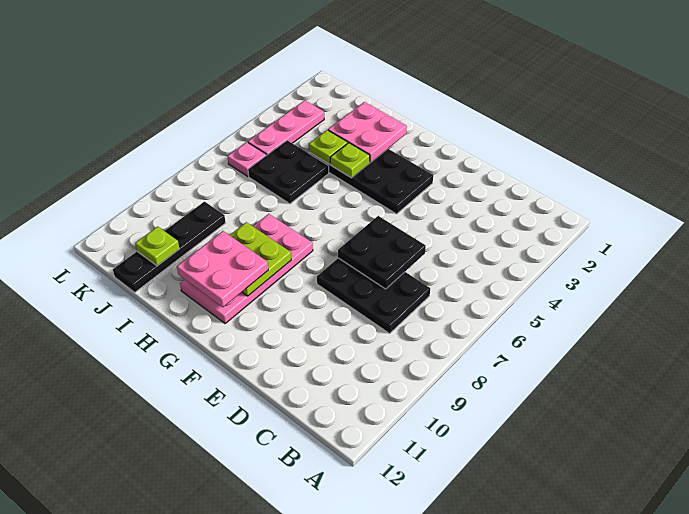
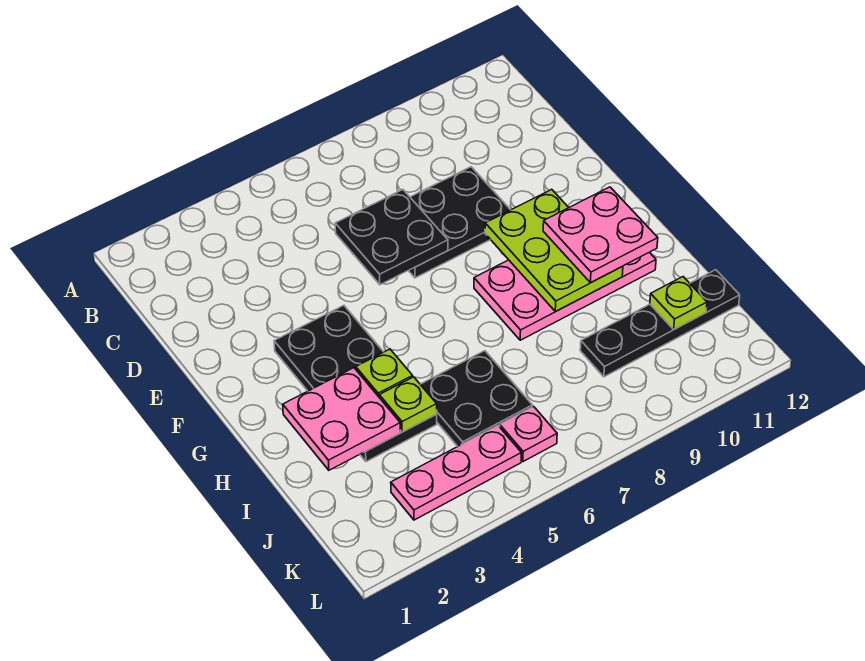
black plate C7:E8 level 1 -> black plate D7:E9 level 1
lime plate G9:H10 level 2 -> lime plate F9:H10 level 2

